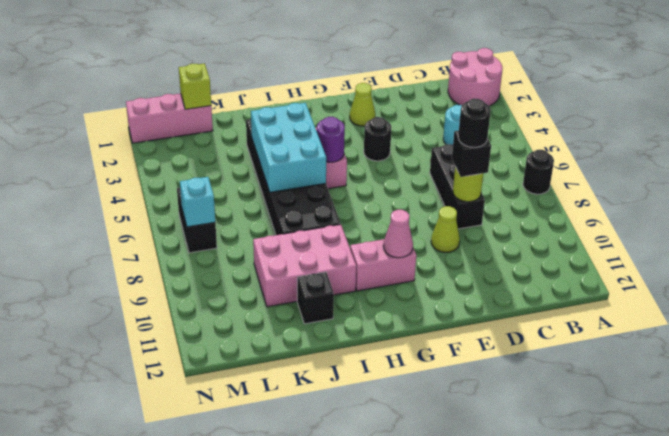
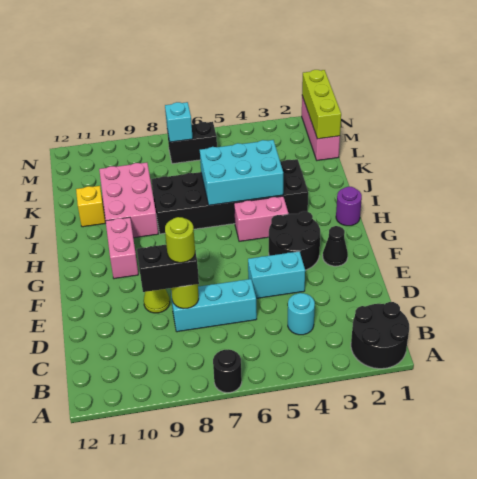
pink round brick A1:B2 level 1 -> black round brick A1:B2 level 1
black brick D6:D8 level 1 -> cyan brick D6:D8 level 1
black brick D8 level 3 -> black brick D8:D9 level 3
black round brick D8 level 4 -> lime round brick D8 level 4
none -> cyan brick E4:E5 level 1
lime cone F2 level 1 -> black cone F2 level 1
black round brick F4 level 1 -> black round brick F3:G4 level 1
pink cone G10 level 2 -> none
purple round brick H5 level 2 -> purple round brick H1 level 1
black brick J11 level 1 -> yellow brick J11 level 1
lime brick L1 level 2 -> lime brick L1:N1 level 2

